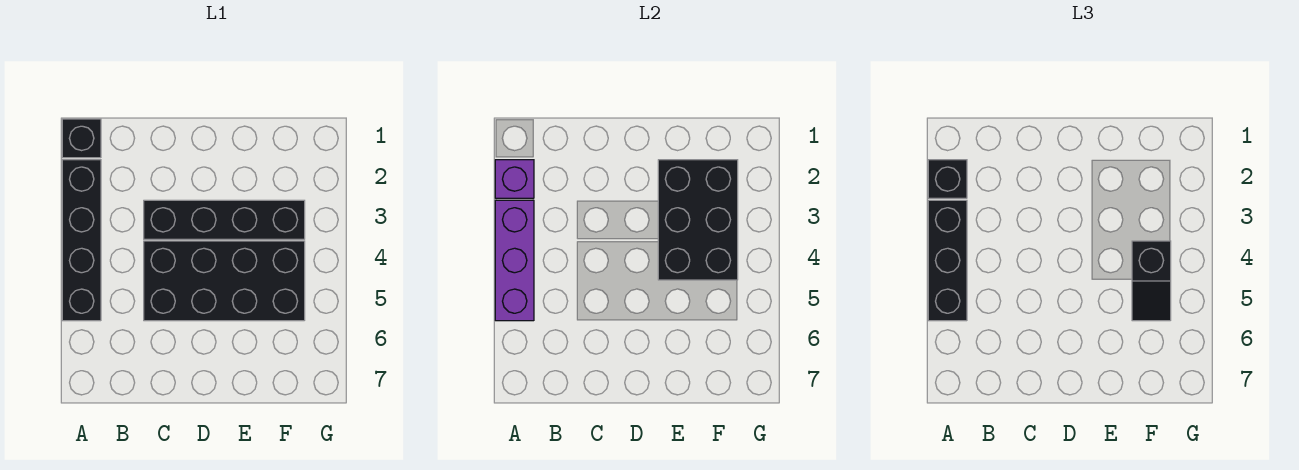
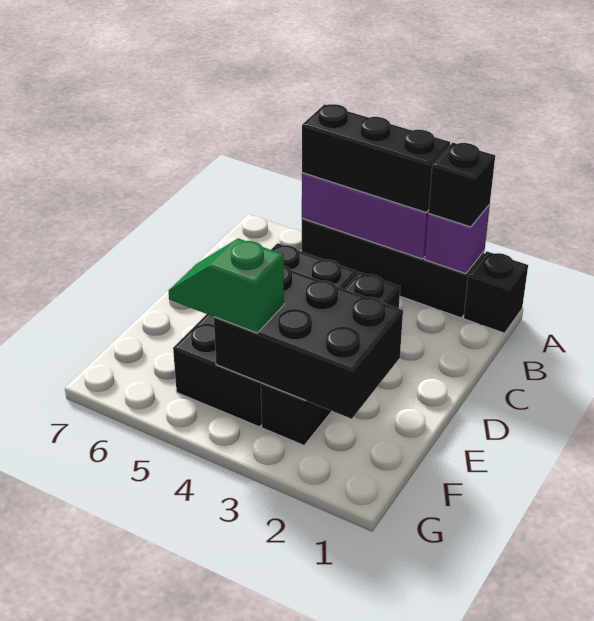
black slope F4:F5 level 3 top 4 -> green slope F4:F5 level 3 top 4

